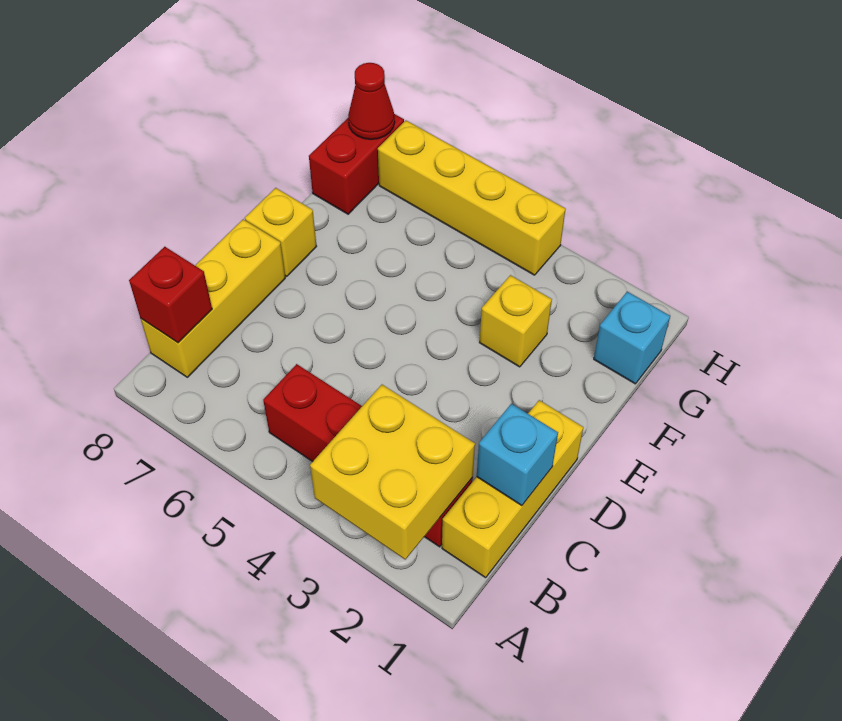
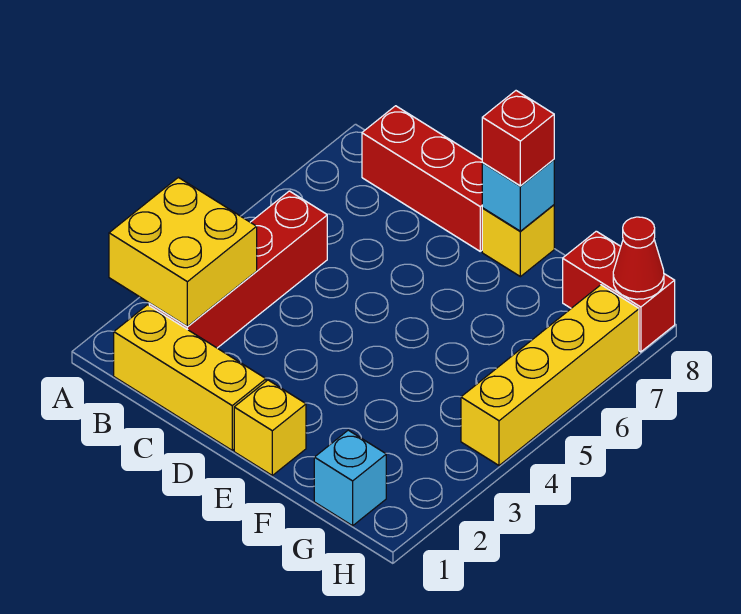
yellow brick B8:D8 level 1 -> red brick B8:D8 level 1
red brick B8 level 2 -> red brick E8 level 3
cyan brick C1 level 2 -> cyan brick E8 level 2
yellow brick F3 level 1 -> yellow brick E1 level 1

